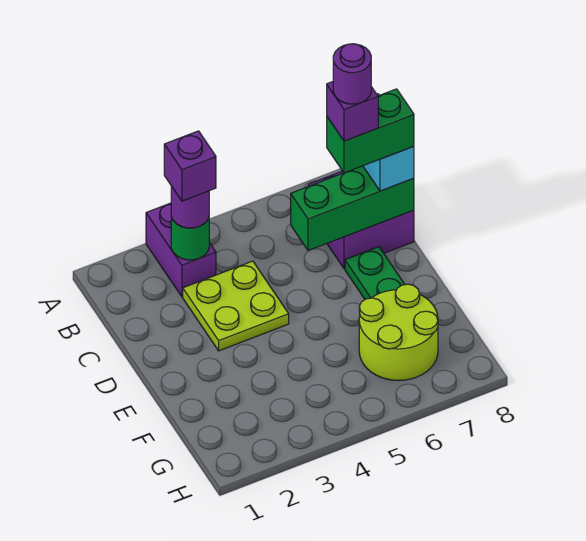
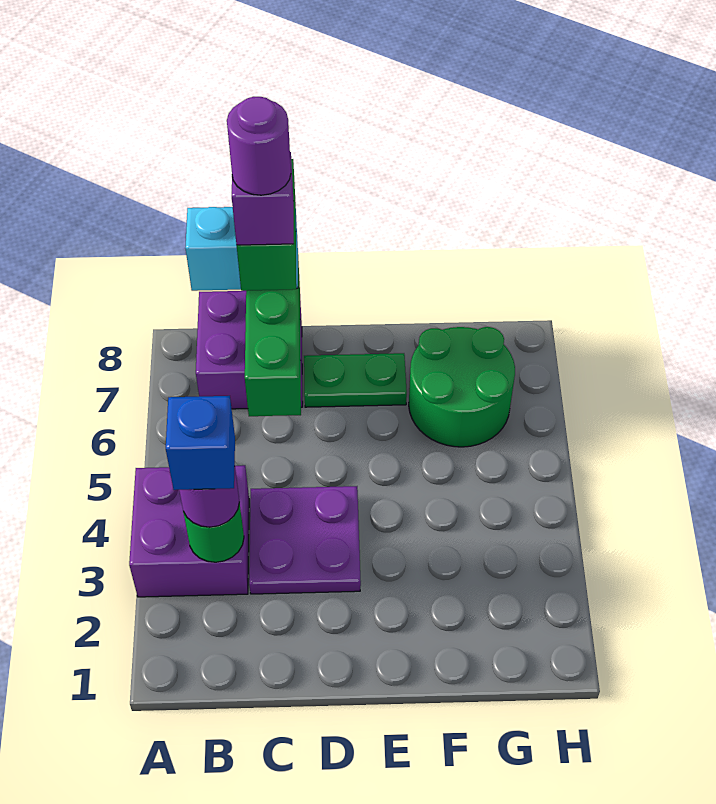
purple brick A3:B3 level 1 -> purple brick A3:B4 level 1
purple brick B3 level 4 -> blue brick B3 level 4
lime plate C3:D4 level 1 -> purple plate C3:D4 level 1
lime round brick F6:G7 level 1 -> green round brick F6:G7 level 1

